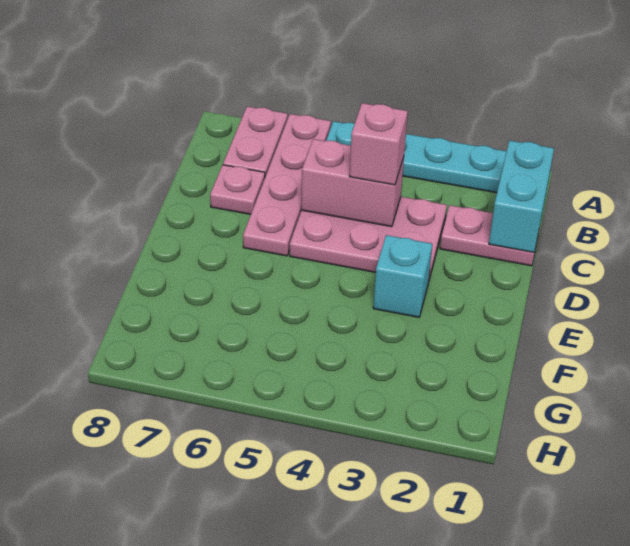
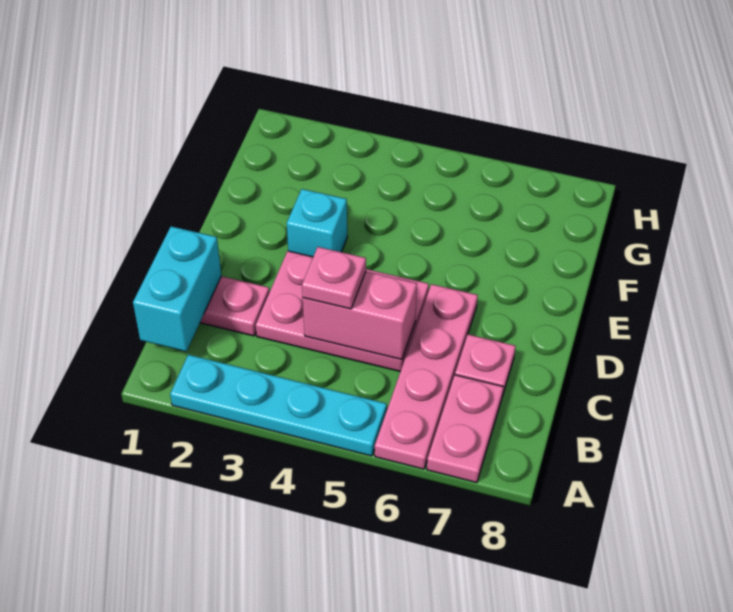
pink brick C4 level 3 -> pink plate C4 level 3

